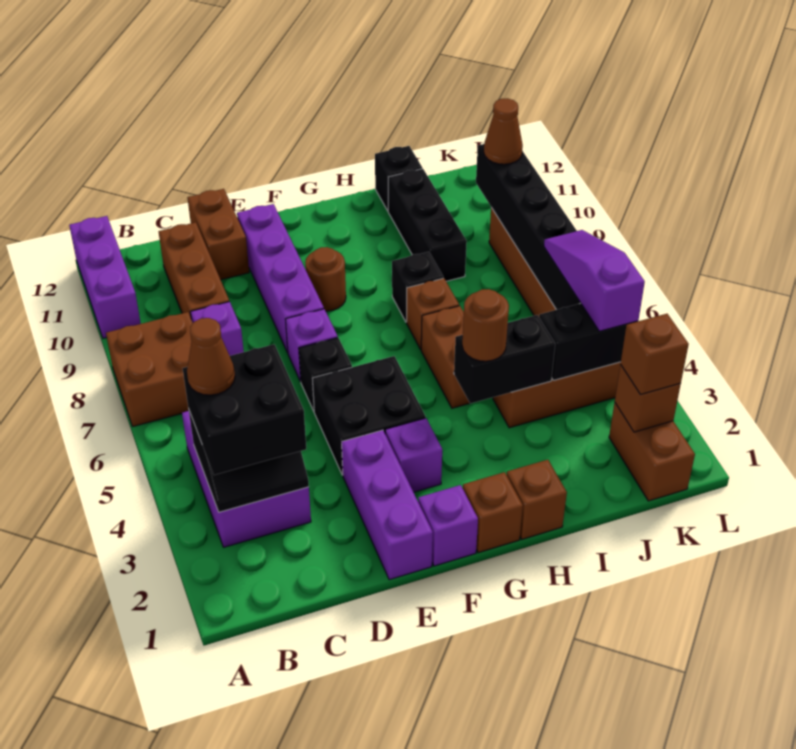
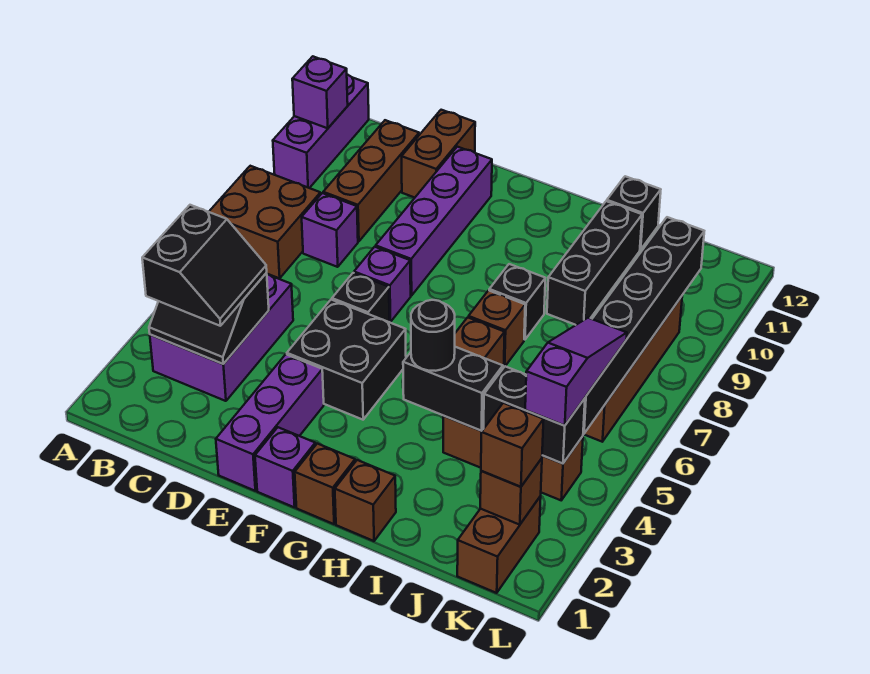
black brick B3:C4 level 3 -> black slope B3:C4 level 3 top B
brown cone B4 level 4 -> none
purple brick F3 level 1 -> purple brick A11 level 2
brown round brick F9 level 1 -> none
brown round brick H4 level 3 -> black round brick H4 level 3
brown cone K10 level 3 -> none

